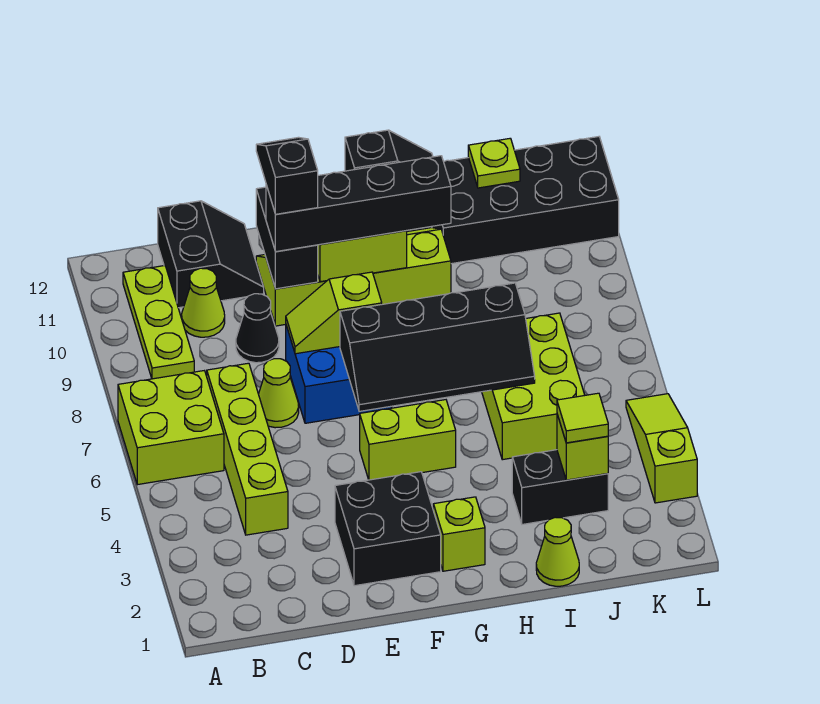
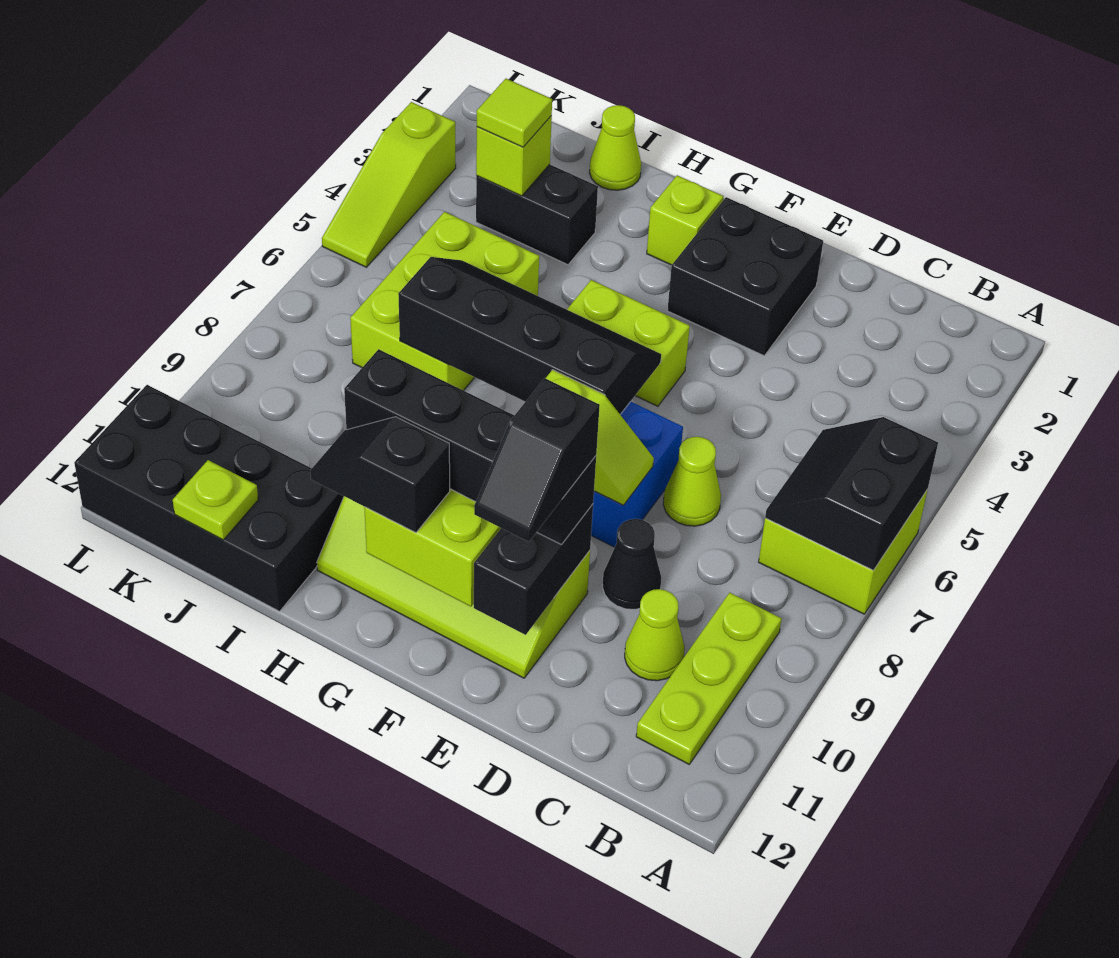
lime brick C4:C7 level 1 -> none
black slope C11:D12 level 1 top C -> black slope A6:B7 level 2 top A

